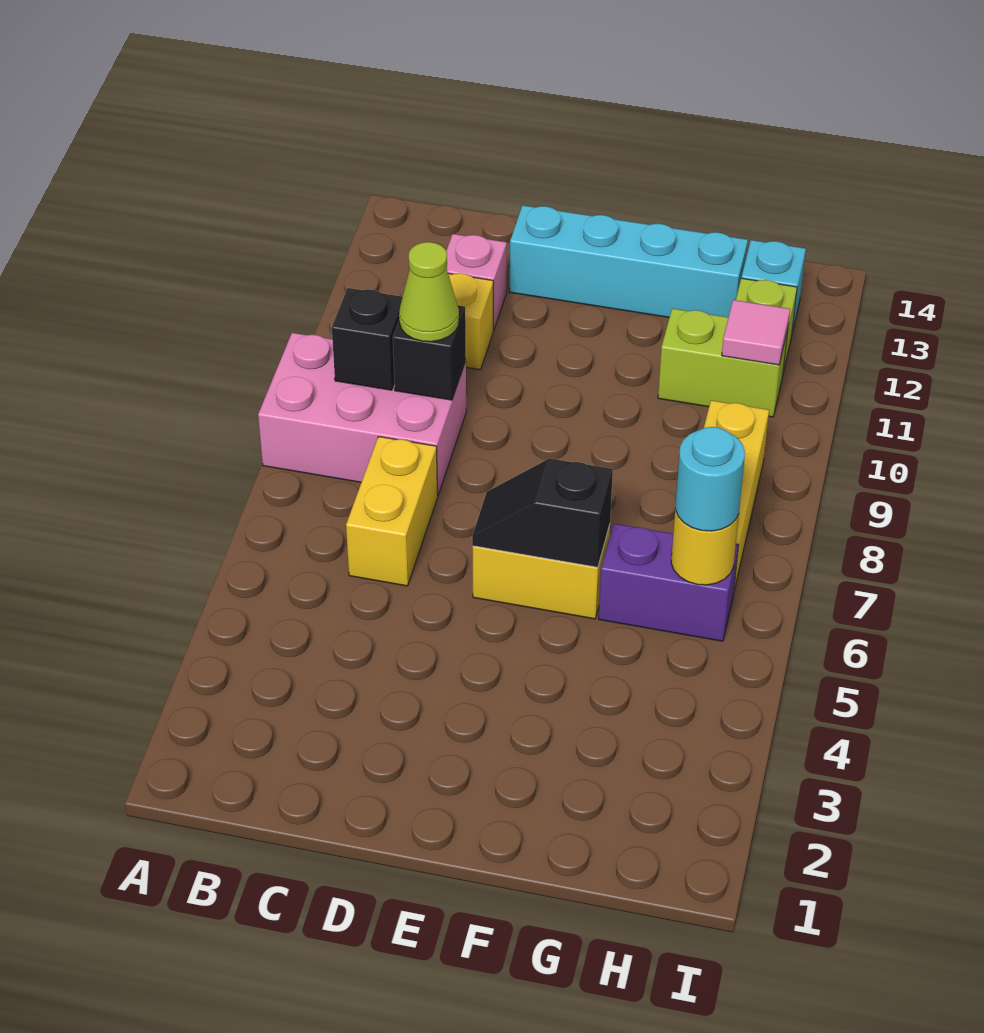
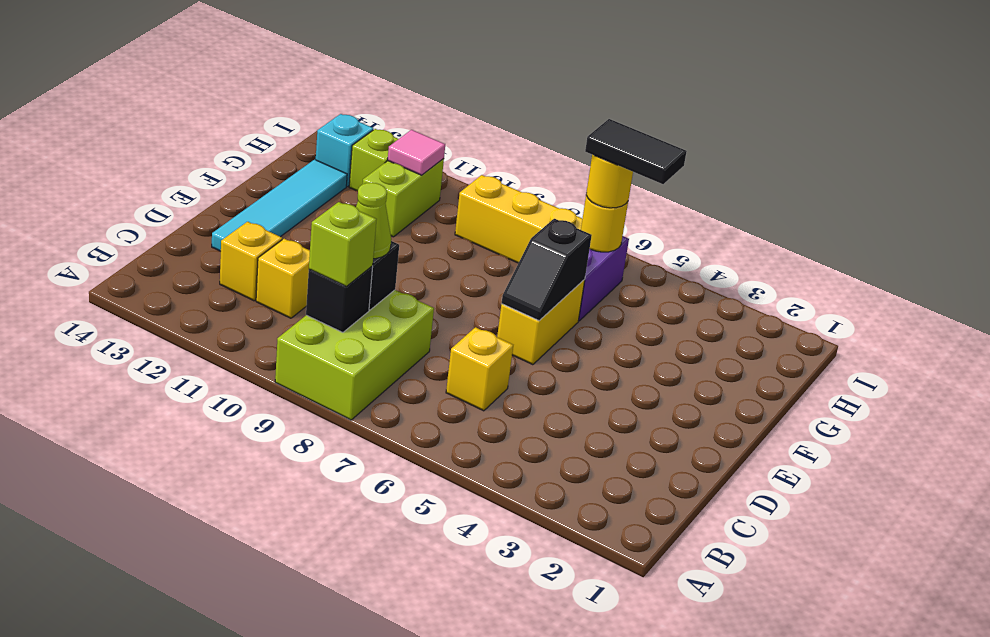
pink brick A8:C9 level 1 -> lime brick A8:C9 level 1
none -> lime brick B9 level 3
yellow brick C6:C7 level 1 -> yellow brick C6 level 1
pink brick C12 level 1 -> yellow brick C12 level 1
cyan brick D13:G13 level 1 -> cyan tile D13:G13 level 1
none -> black tile H5:H6 level 4
cyan round brick H6 level 3 -> yellow round brick H6 level 3

